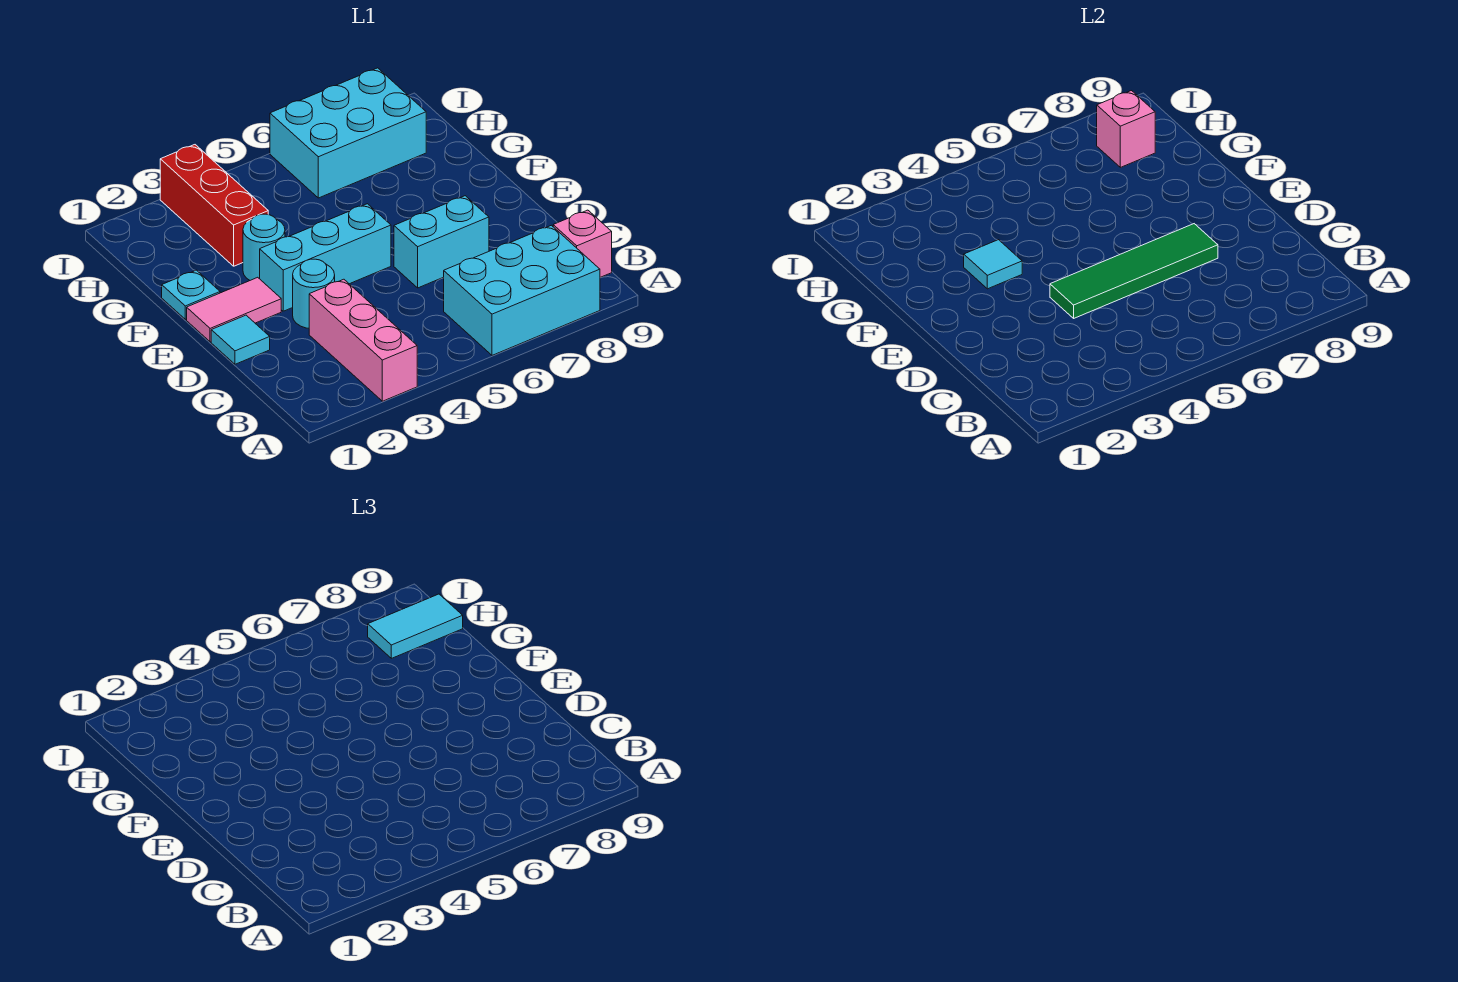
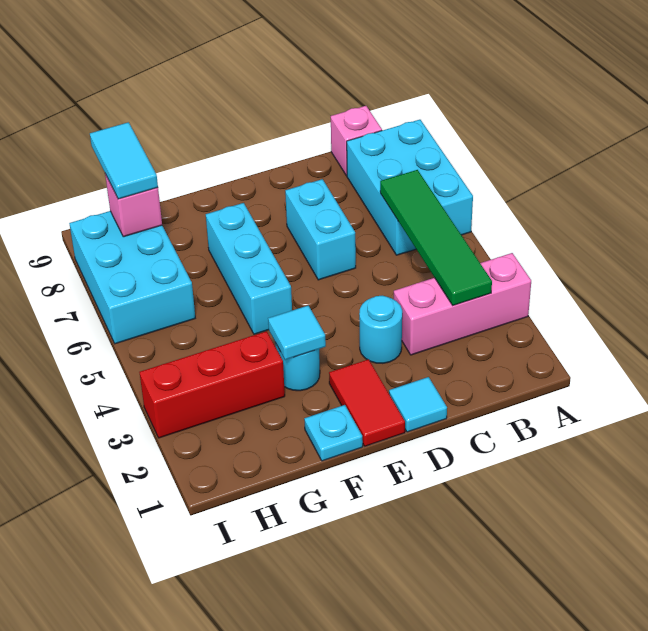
green tile D4:D7 level 2 -> green tile B3:B6 level 2
pink tile E1:E2 level 1 -> red tile E1:E2 level 1
cyan brick E3:E5 level 1 -> cyan brick F5:F7 level 1

